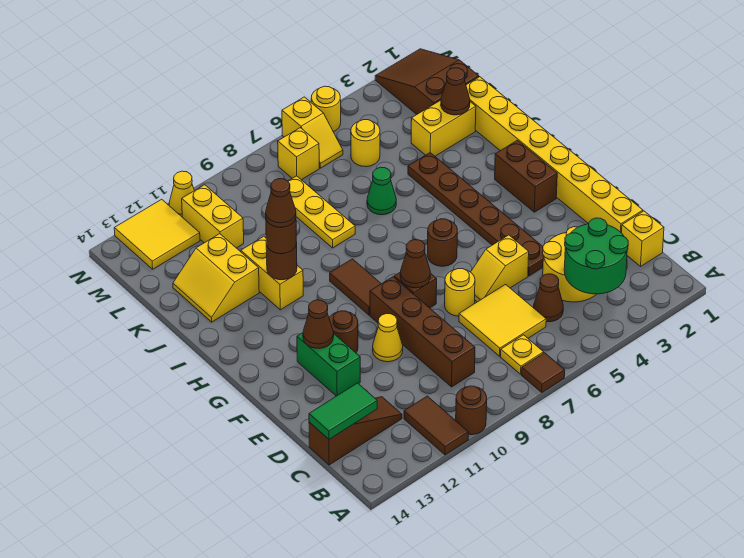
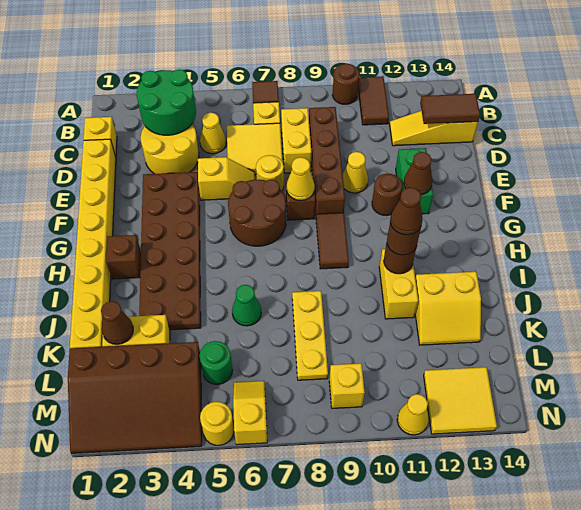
brown cone C5 level 1 -> yellow cone C5 level 1
brown slope C12:C14 level 1 top 14 -> yellow slope C12:C14 level 1 top 14
green tile C13:C14 level 2 -> brown tile C13:C14 level 2
brown plate E4:J4 level 1 -> brown plate E3:J4 level 1
brown cone F8 level 2 -> yellow cone F8 level 2
brown brick G2:H2 level 1 -> brown brick H2 level 1
brown round brick G6 level 1 -> brown round brick F6:G7 level 1
yellow slope J12:K13 level 1 top 12 -> yellow slope J12:K13 level 1 top J
brown slope L1:N2 level 1 top L -> brown slope L1:N4 level 1 top L
yellow round brick L5 level 1 -> green round brick L5 level 1
yellow brick L11:M11 level 1 -> yellow brick C8:D8 level 1
yellow brick M7 level 1 -> yellow brick M9 level 1

